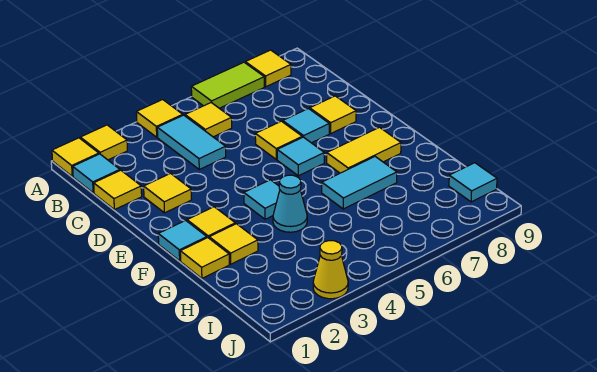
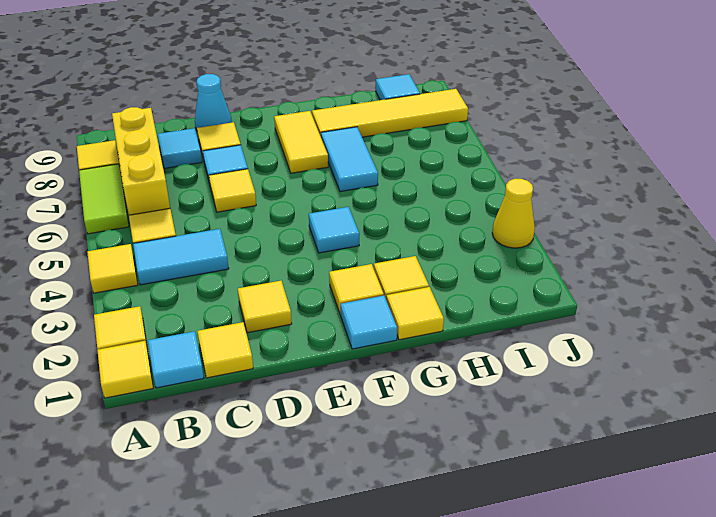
none -> yellow brick B6:B8 level 1
cyan tile E6 level 1 -> cyan tile C8 level 1
cyan cone G4 level 1 -> cyan cone D9 level 1
none -> yellow tile G8:J8 level 1

